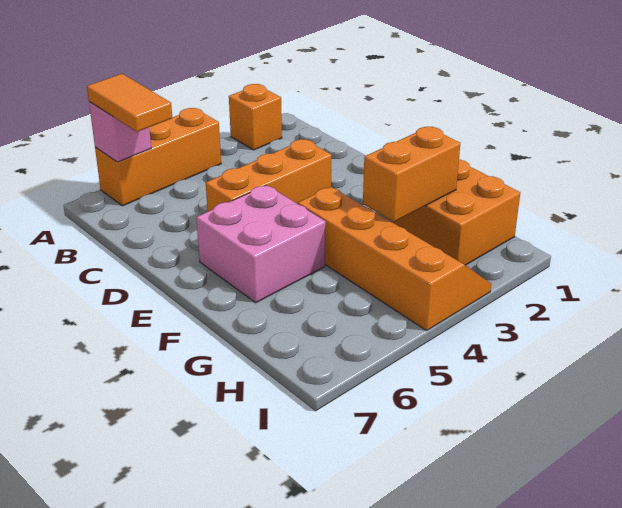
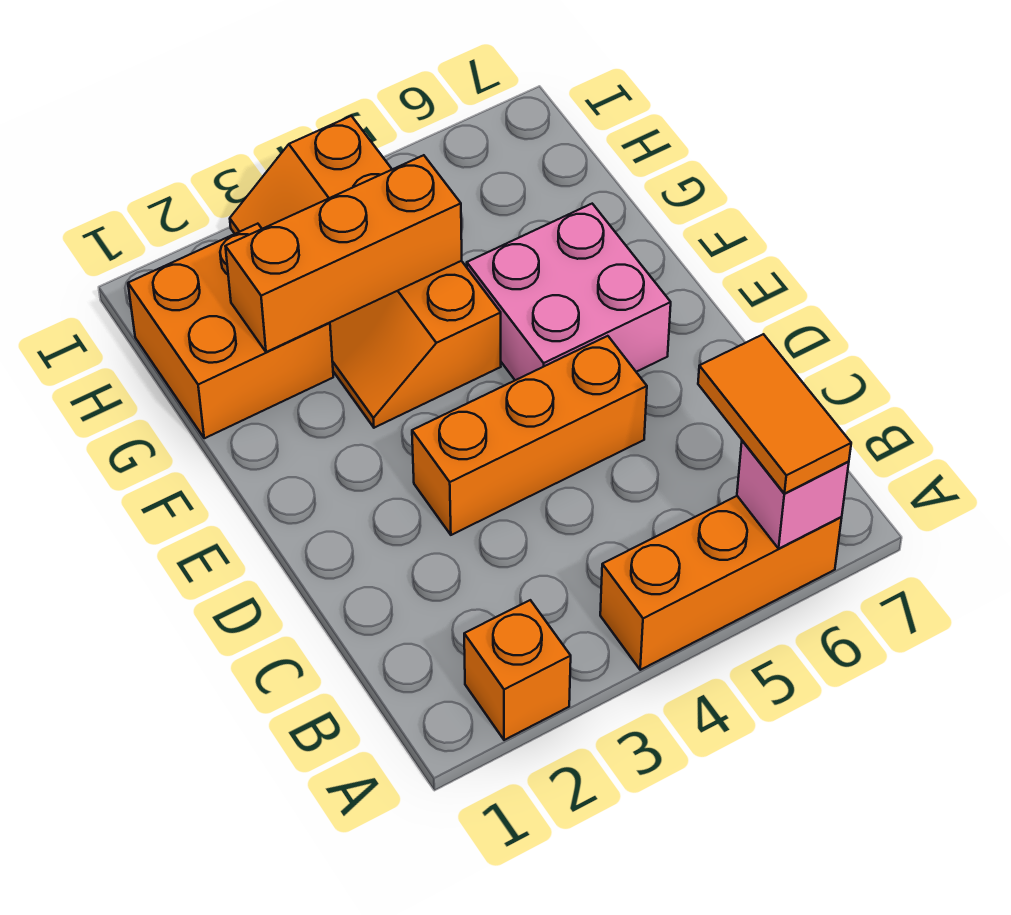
orange brick G2:G3 level 2 -> orange brick G2:G4 level 2

